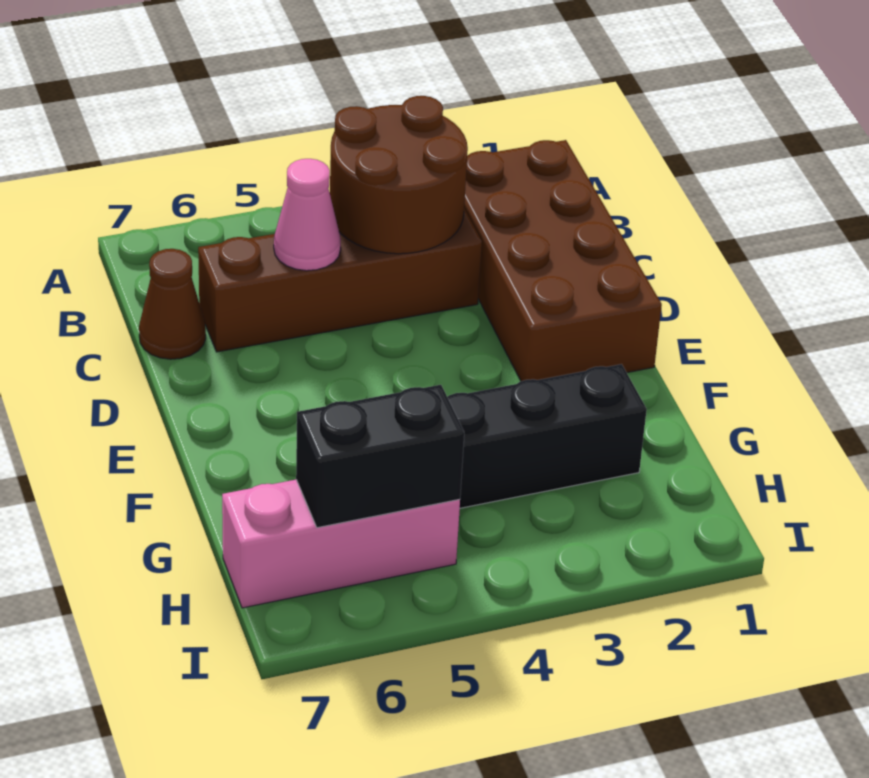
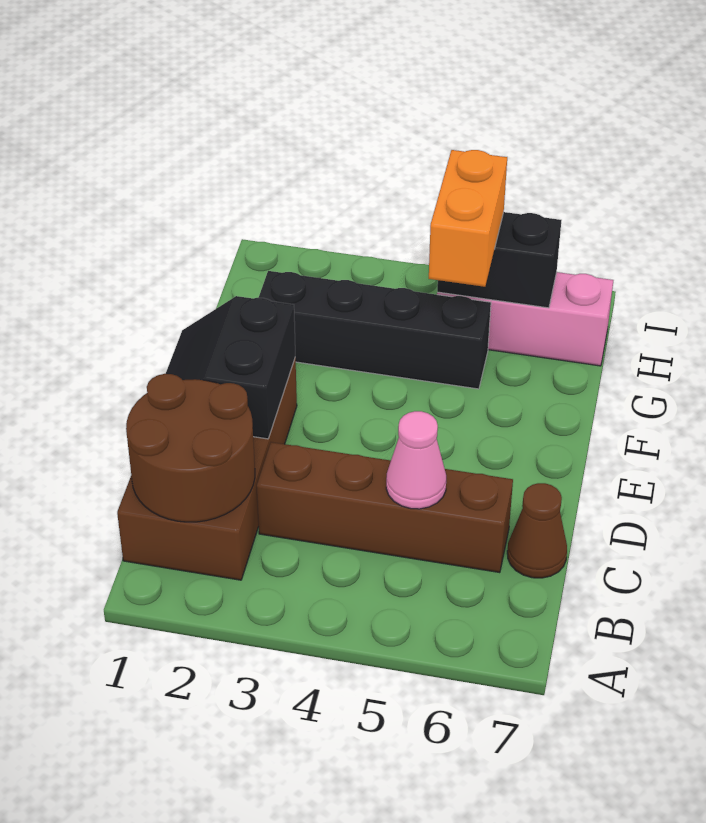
brown round brick B3:C4 level 2 -> brown round brick B1:C2 level 2
none -> black slope D1:E2 level 2 top 2
none -> orange brick G5:H5 level 3

